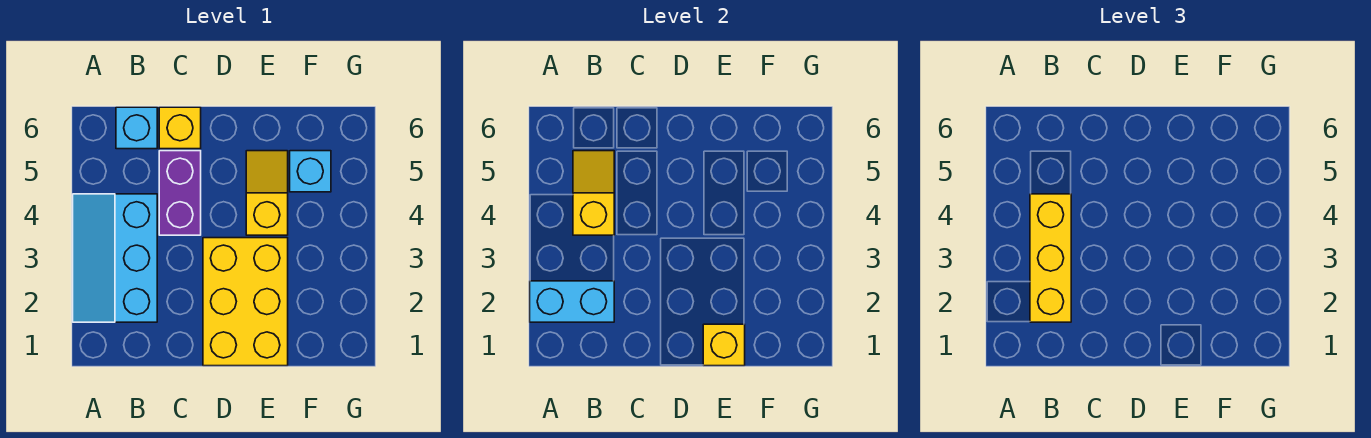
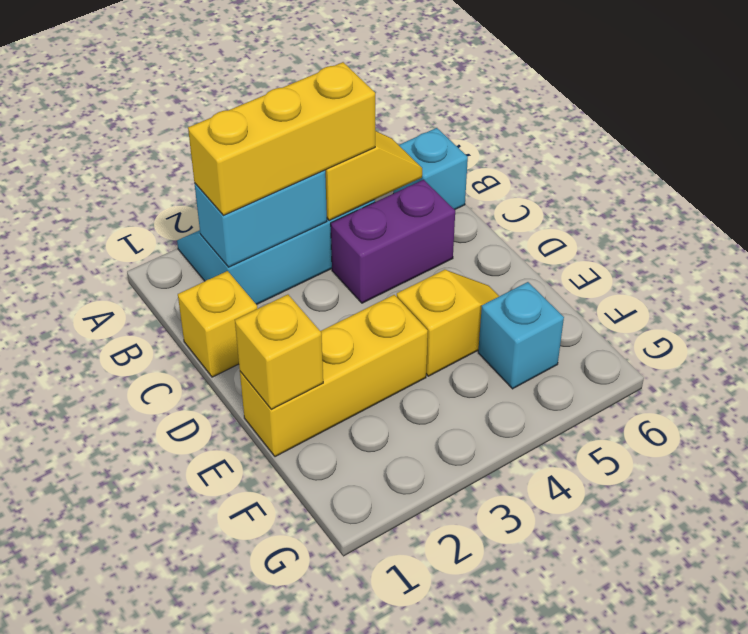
cyan brick A2:B2 level 2 -> cyan brick B2:B3 level 2
yellow brick C6 level 1 -> yellow brick C1 level 1
yellow brick D1:E3 level 1 -> yellow brick E1:E3 level 1

